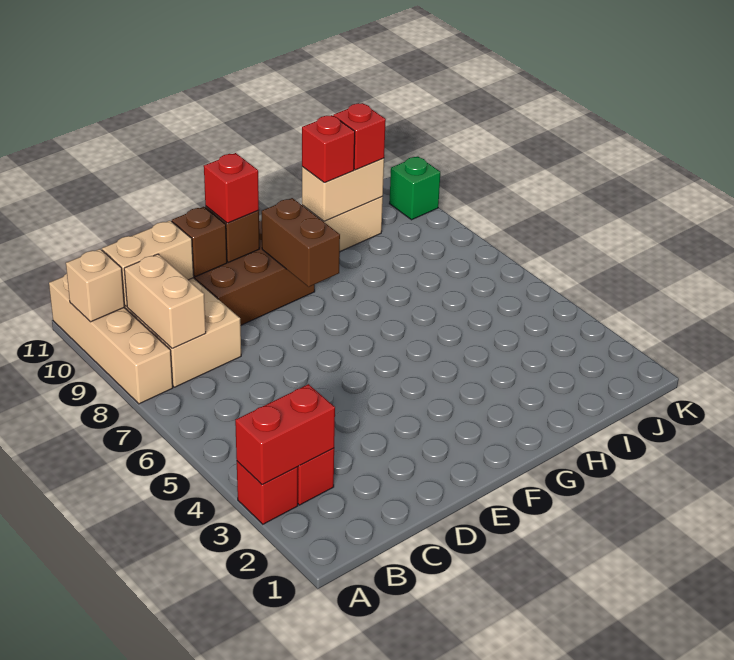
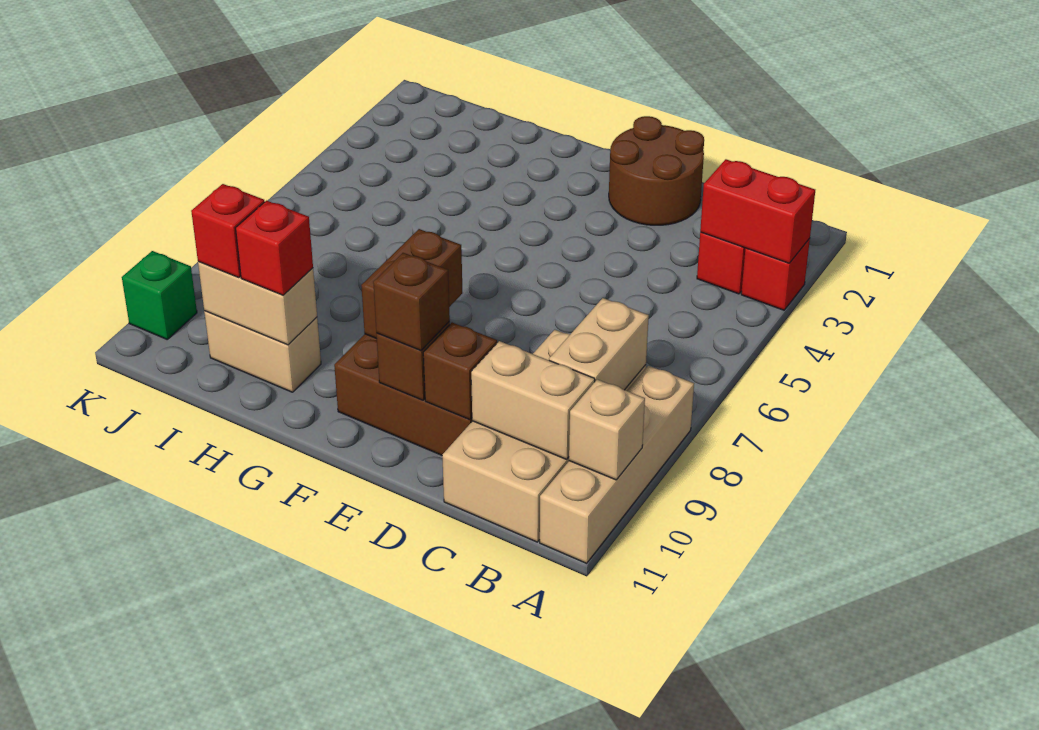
none -> brown round brick D1:E2 level 1
red brick E10 level 3 -> brown brick E10 level 3

